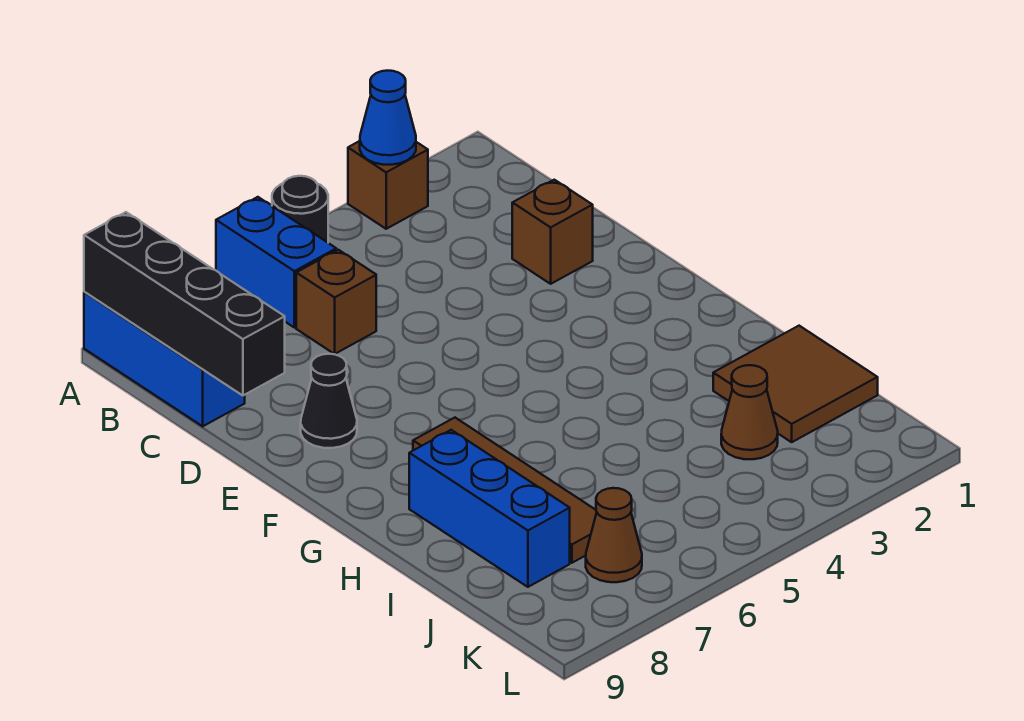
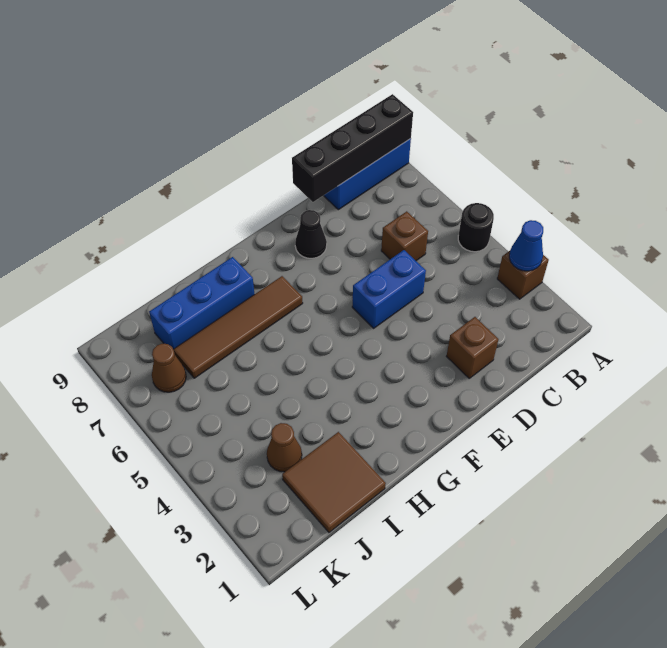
blue brick A6:B6 level 1 -> blue brick D5:E5 level 1

